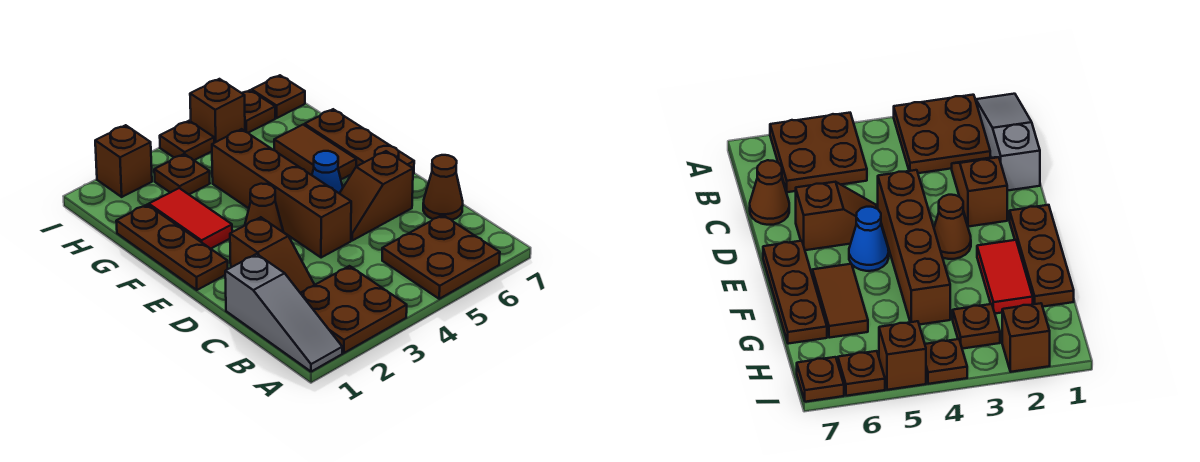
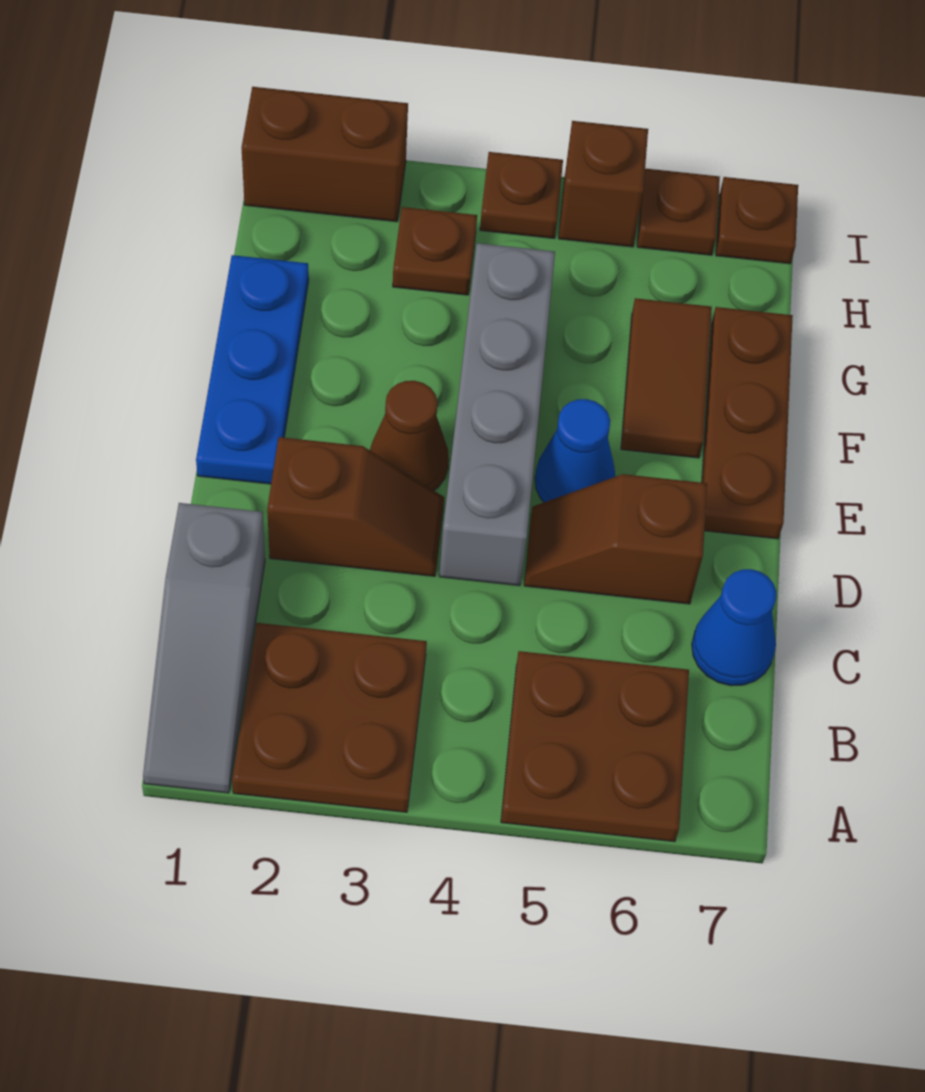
brown slope C2:D2 level 1 top D -> brown slope D2:D3 level 1 top 2
brown cone C7 level 1 -> blue cone C7 level 1
brown brick D4:G4 level 1 -> grey brick D4:G4 level 1
brown plate E1:G1 level 1 -> blue plate E1:G1 level 1
red tile F2:G2 level 1 -> none
brown brick I2 level 1 -> brown brick I1:I2 level 1

